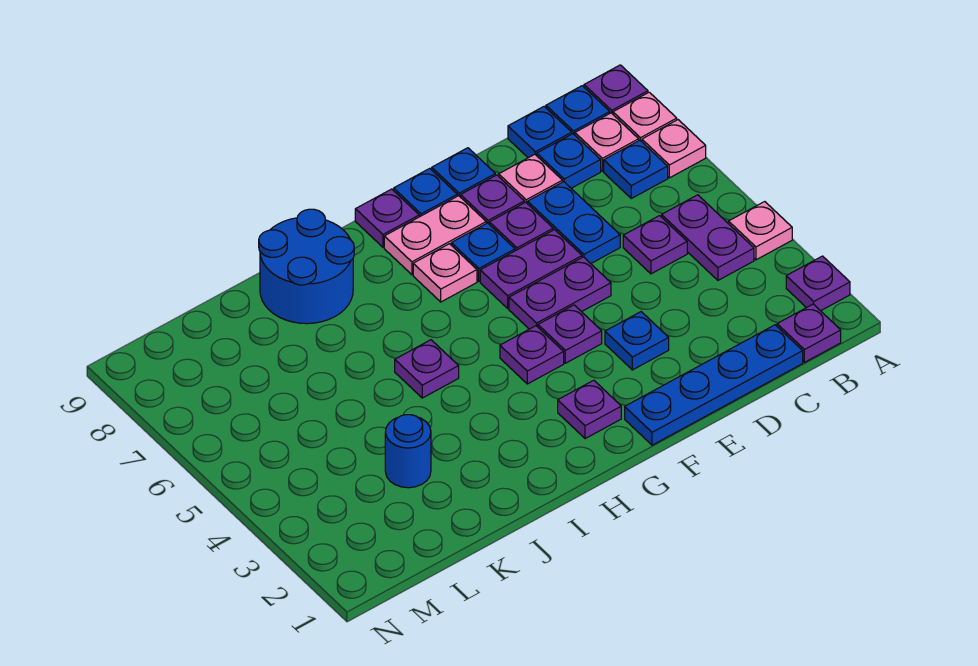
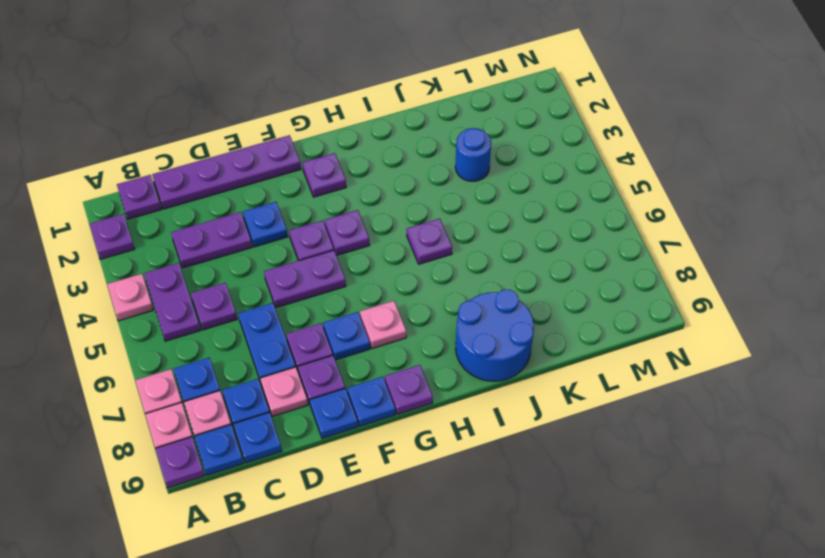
blue plate C1:F1 level 1 -> purple plate C1:F1 level 1
purple plate E6:F6 level 1 -> purple plate C3:D3 level 1
pink plate F8:G8 level 1 -> none

